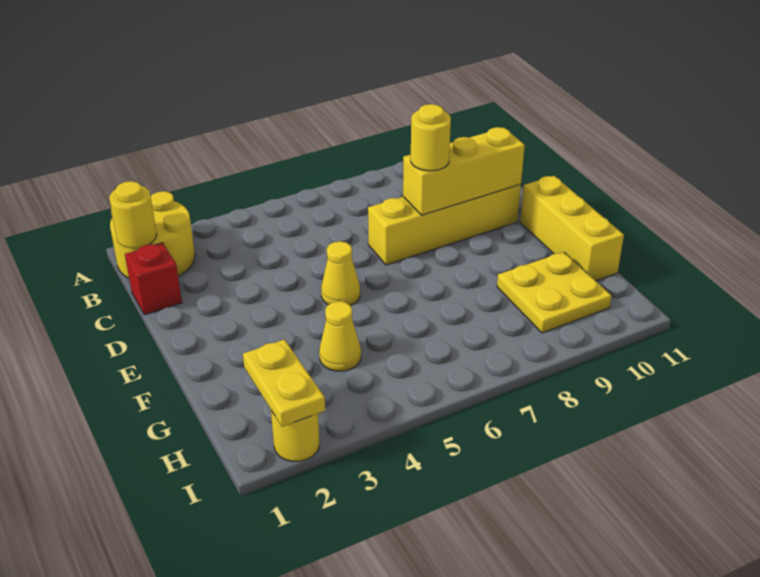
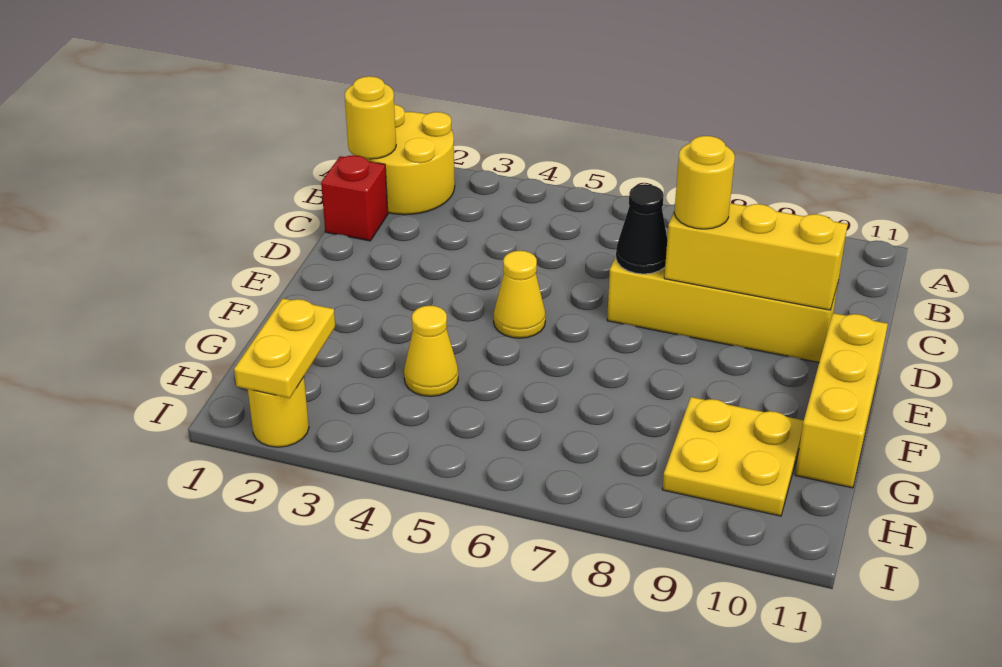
none -> black cone D7 level 2

